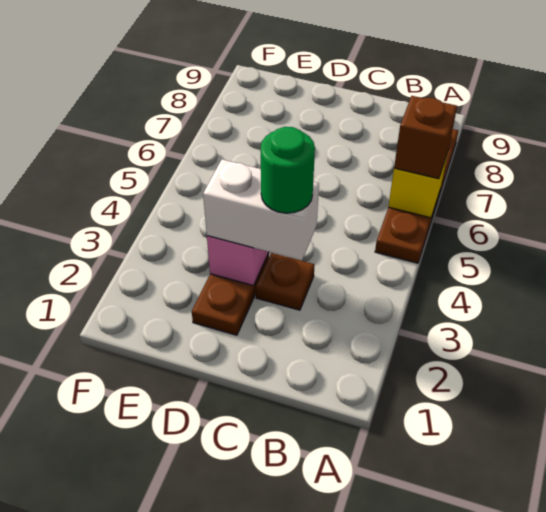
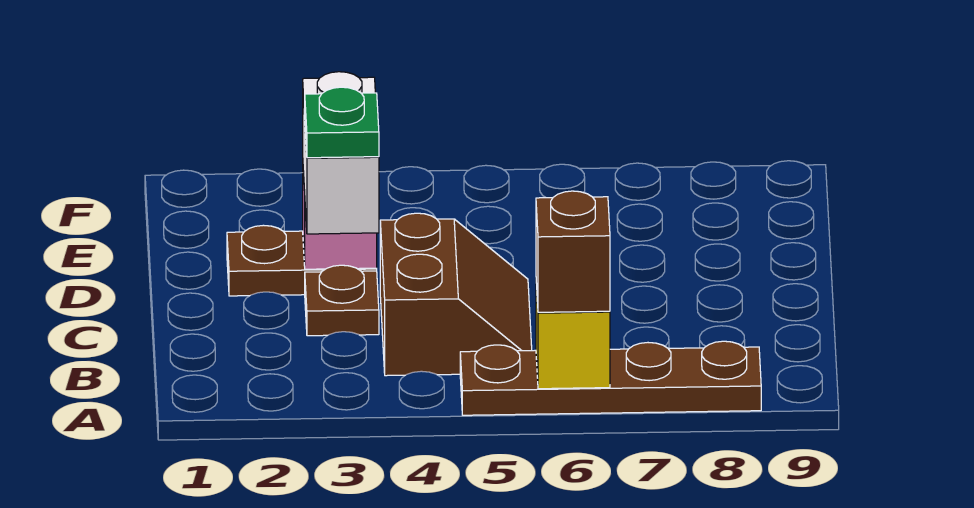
none -> brown slope B4:C5 level 1 top 4
green round brick C3 level 4 -> green plate C3 level 4

